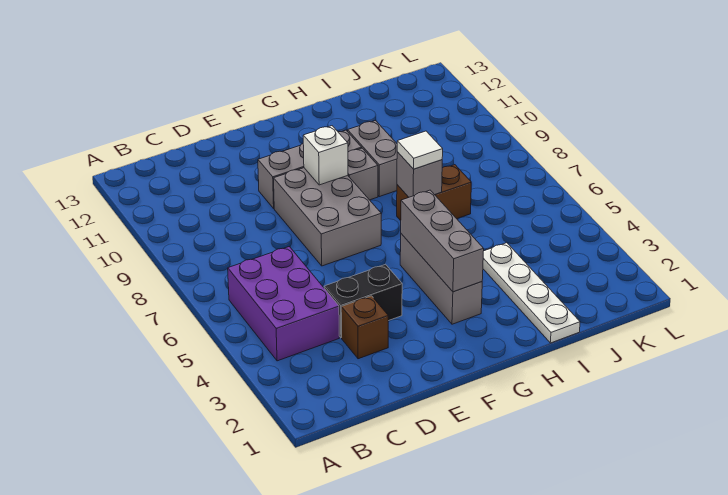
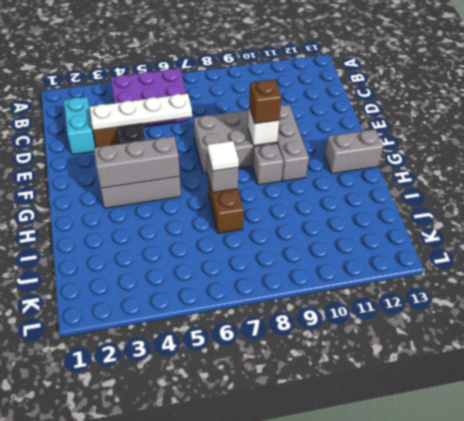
none -> cyan brick C2:D2 level 1
none -> brown brick F9 level 3
grey brick H9:H10 level 1 -> grey brick G12:G13 level 1
white plate I1:I4 level 1 -> white plate D3:D6 level 2

